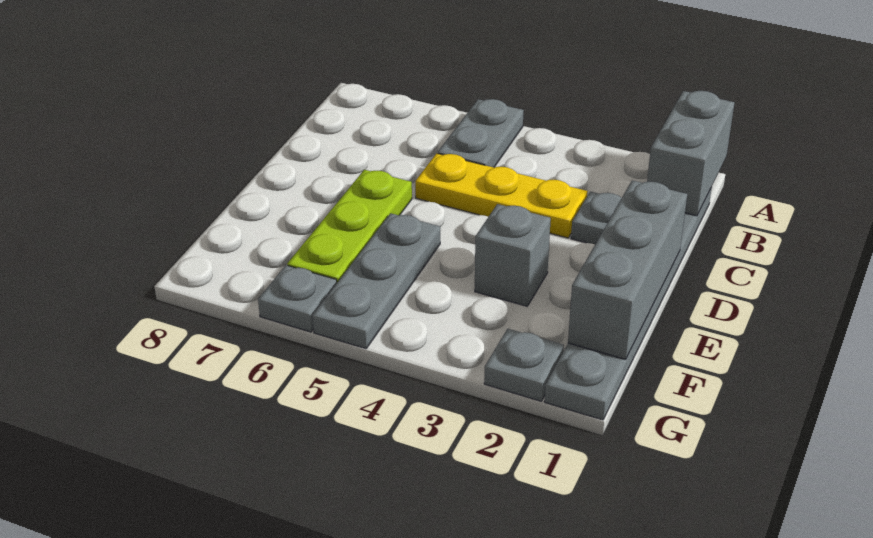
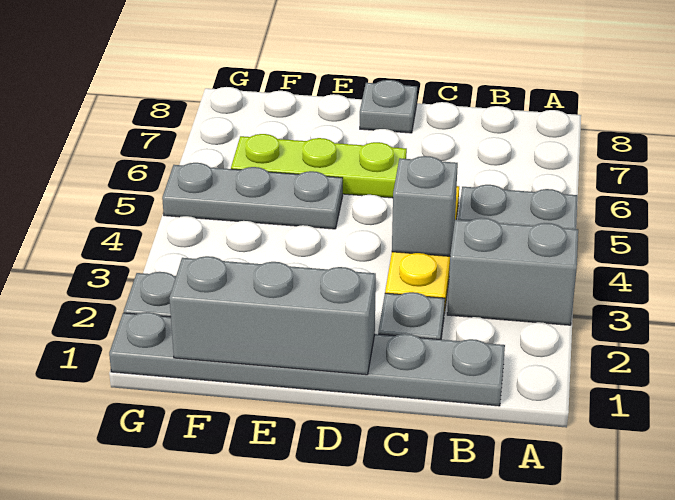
grey brick A1:B1 level 2 -> grey brick A3:B3 level 1
grey brick E3 level 1 -> grey brick C4 level 2
grey plate G6 level 1 -> grey plate D8 level 1

